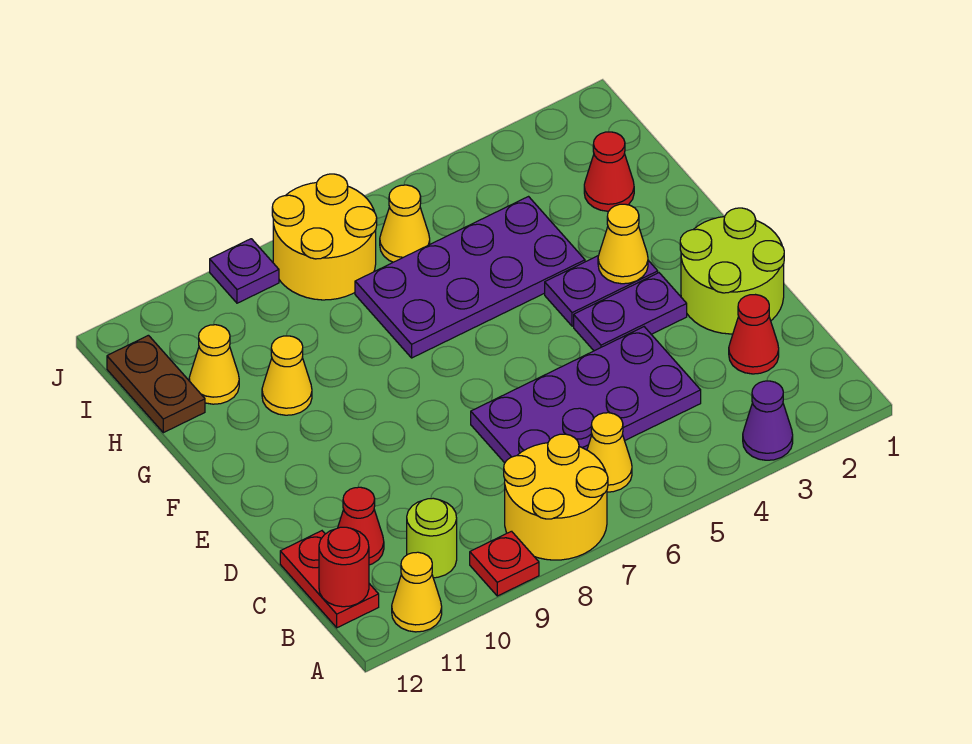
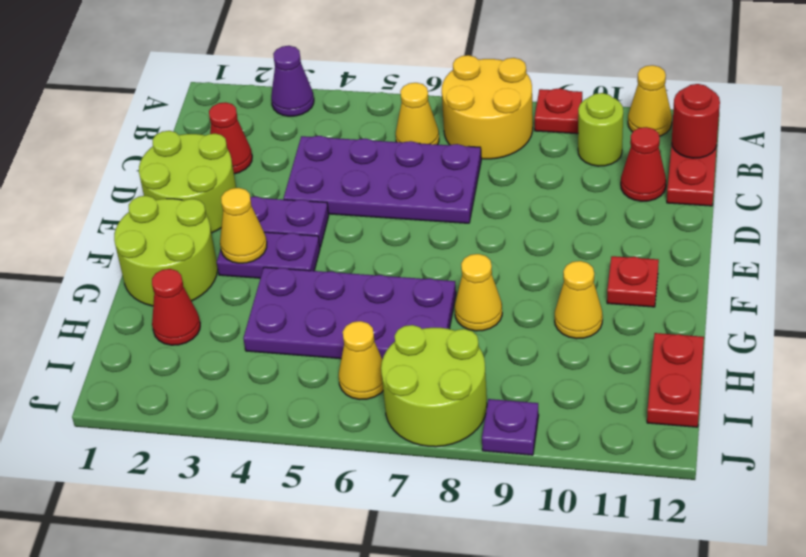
none -> lime round brick F1:G2 level 1
none -> red plate F11 level 1
yellow cone H11 level 1 -> yellow cone G8 level 1
brown plate H12:I12 level 1 -> red plate H12:I12 level 1
yellow round brick I7:J8 level 1 -> lime round brick I7:J8 level 1

